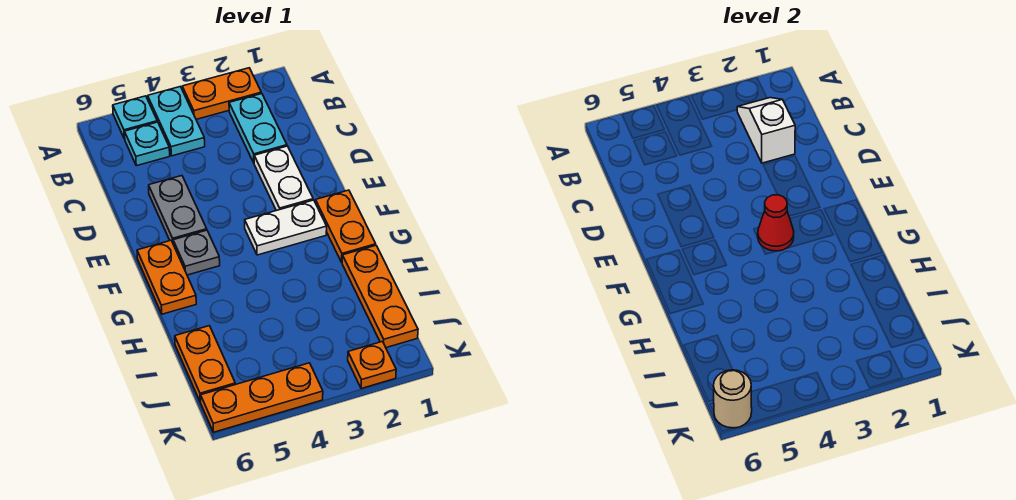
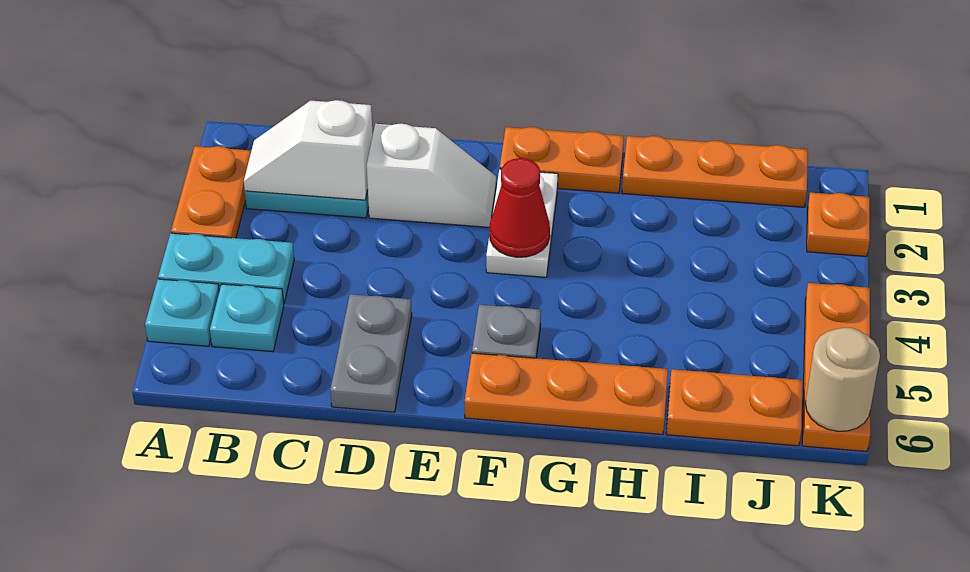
white plate D2:E2 level 1 -> white slope D2:E2 level 1 top D
grey plate D5:E5 level 1 -> grey plate D5:D6 level 1
orange plate F6:G6 level 1 -> orange plate F6:H6 level 1

